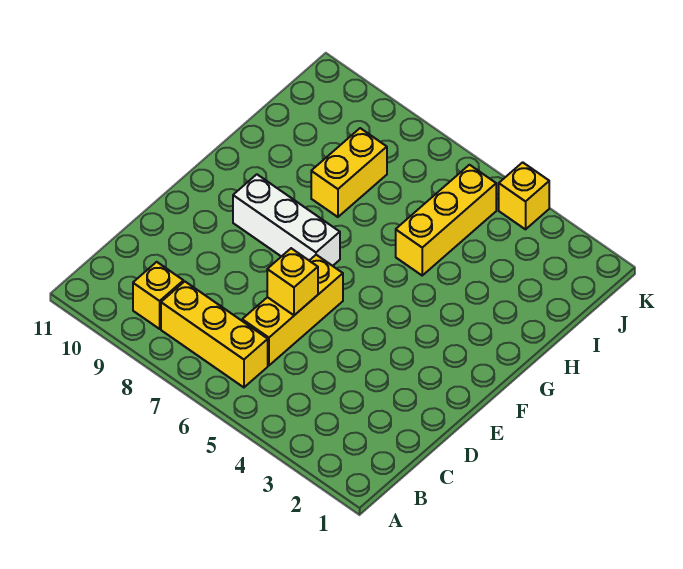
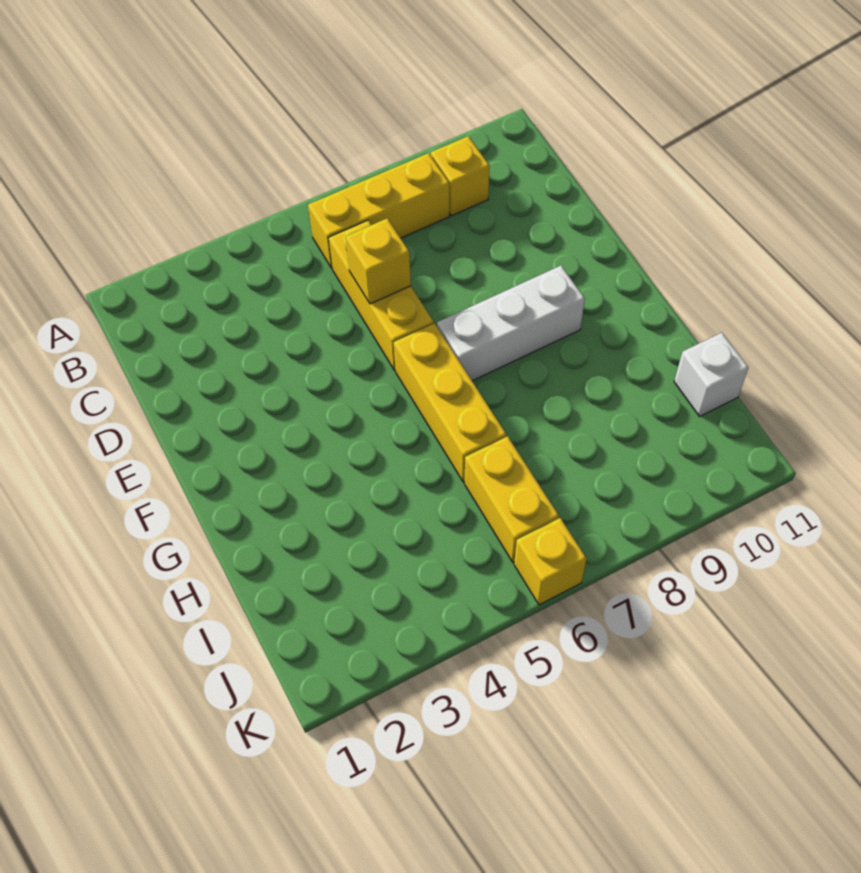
yellow brick H5:J5 level 1 -> yellow brick F6:H6 level 1
yellow brick H8:I8 level 1 -> yellow brick I6:J6 level 1
none -> white brick I11 level 1
yellow brick K4 level 1 -> yellow brick K6 level 1

